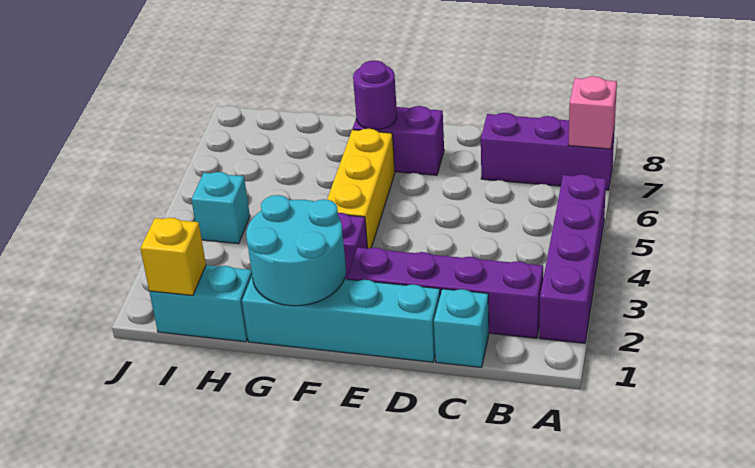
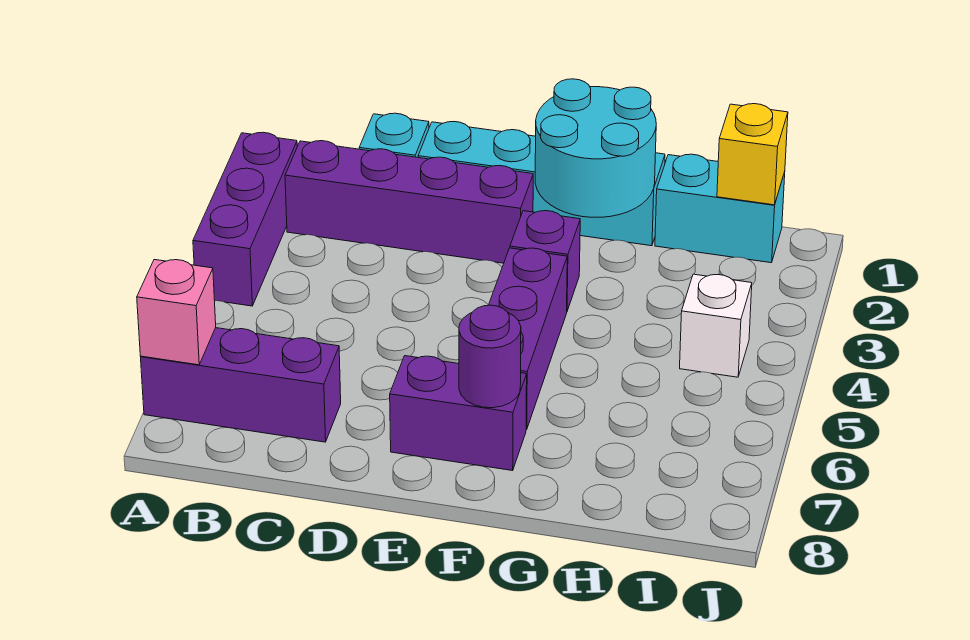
purple brick A2:A5 level 1 -> purple brick A2:A4 level 1
yellow brick F4:F6 level 1 -> purple brick F4:F6 level 1
cyan brick I4 level 1 -> white brick I4 level 1

